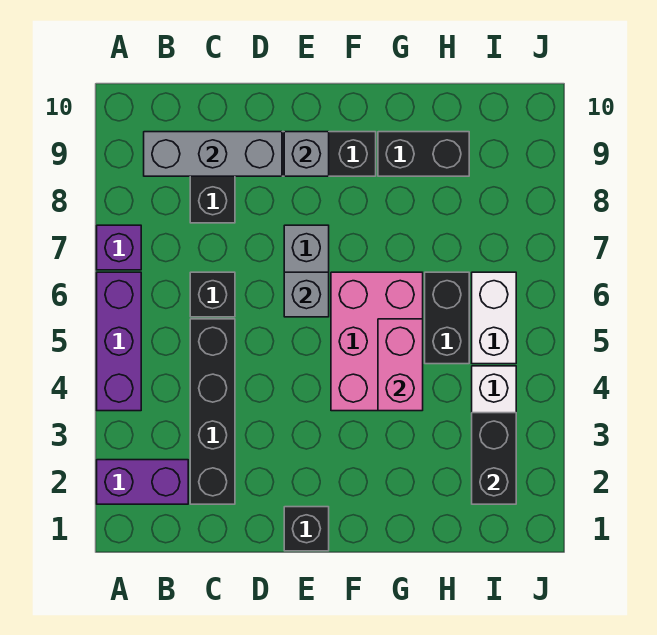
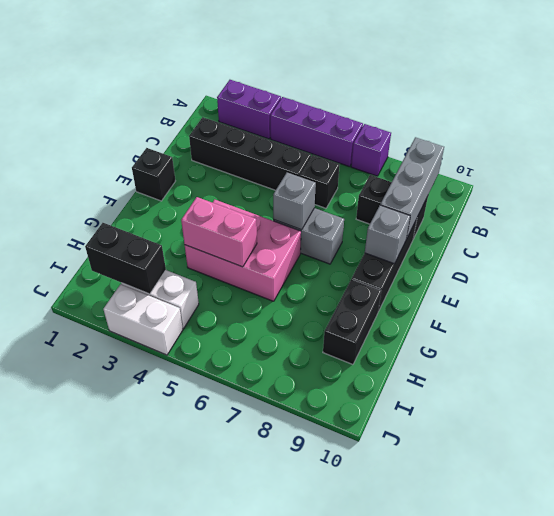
purple brick A2:B2 level 1 -> purple brick A2:A3 level 1
black brick H5:H6 level 1 -> none
white brick I5:I6 level 1 -> white brick J3:J4 level 1

